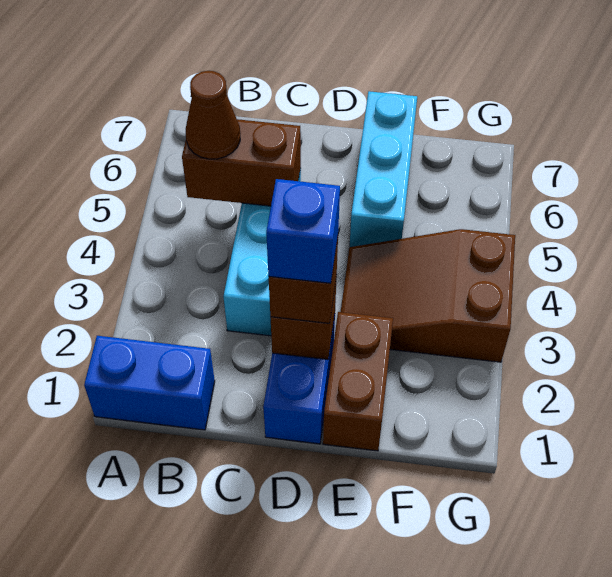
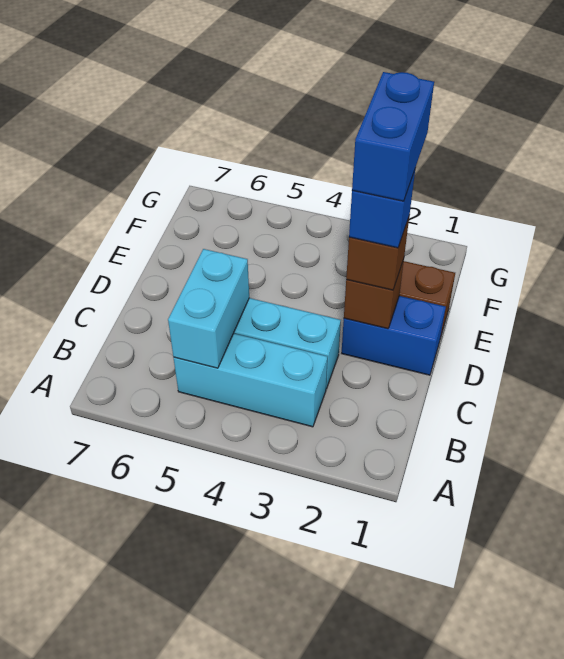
blue brick A1:B1 level 1 -> blue brick D2:E2 level 5
brown brick B5:C5 level 2 -> cyan brick B5:C5 level 2
brown cone B5 level 3 -> none
brown slope E3:G4 level 1 top G -> none
cyan brick E5:E7 level 1 -> cyan brick B3:B5 level 1

